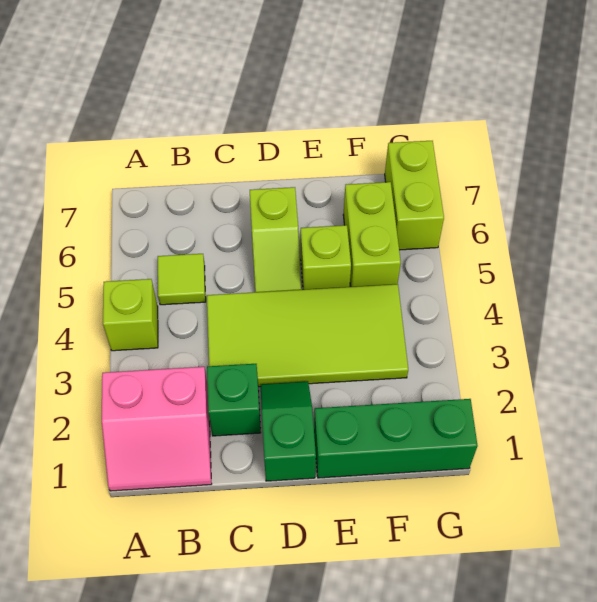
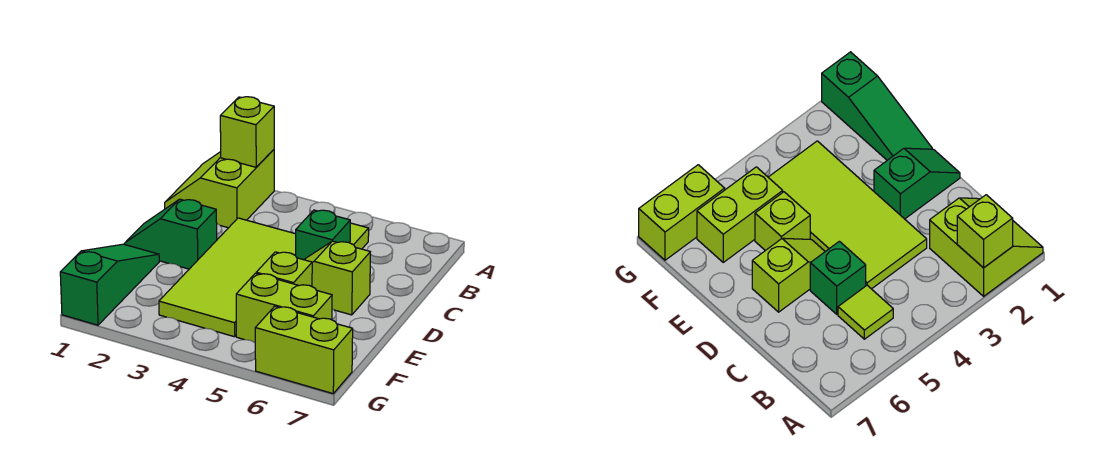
pink slope A1:B2 level 1 top 2 -> lime slope A1:B2 level 1 top 2
lime brick A4 level 1 -> lime brick A2 level 2
green brick C2 level 1 -> green brick C5 level 1
green slope D1:D2 level 1 top 1 -> green slope D1:D2 level 1 top 2
green brick E1:G1 level 1 -> green slope E1:G1 level 1 top G

